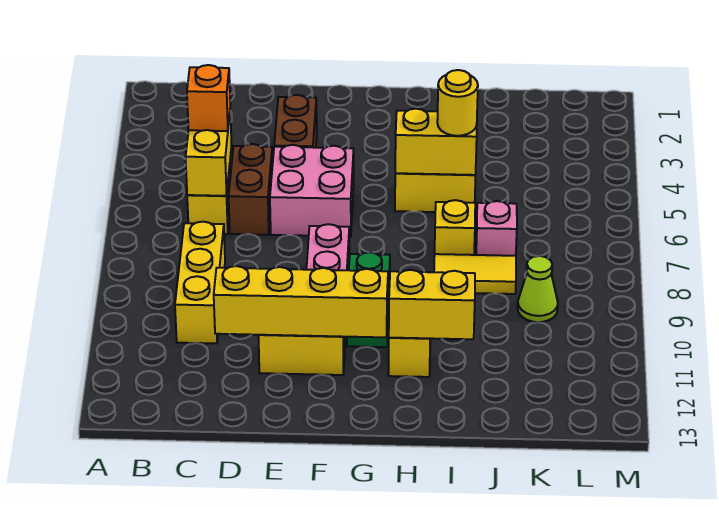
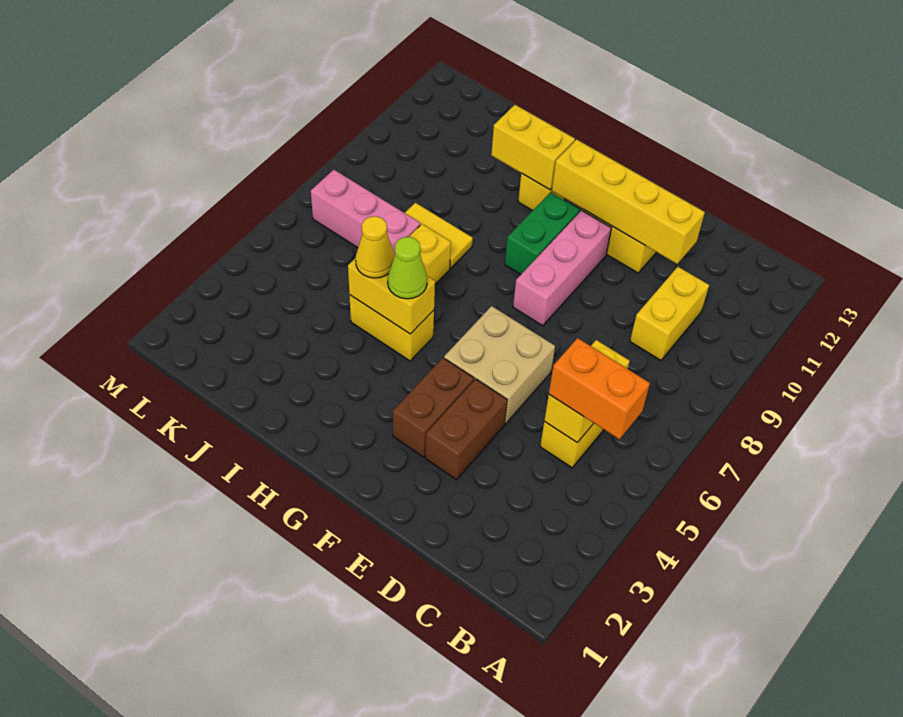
orange brick C5 level 3 -> orange brick B5:C5 level 3
yellow brick C8:C10 level 1 -> yellow brick C9:C10 level 1
brown brick D5:D6 level 1 -> brown brick F3:F4 level 1
pink brick E5:F6 level 1 -> tan brick E5:F6 level 1
yellow round brick I5 level 3 -> yellow cone I5 level 3
pink brick J7 level 1 -> pink brick J7:L7 level 1
lime cone K9 level 1 -> lime cone H5 level 3

